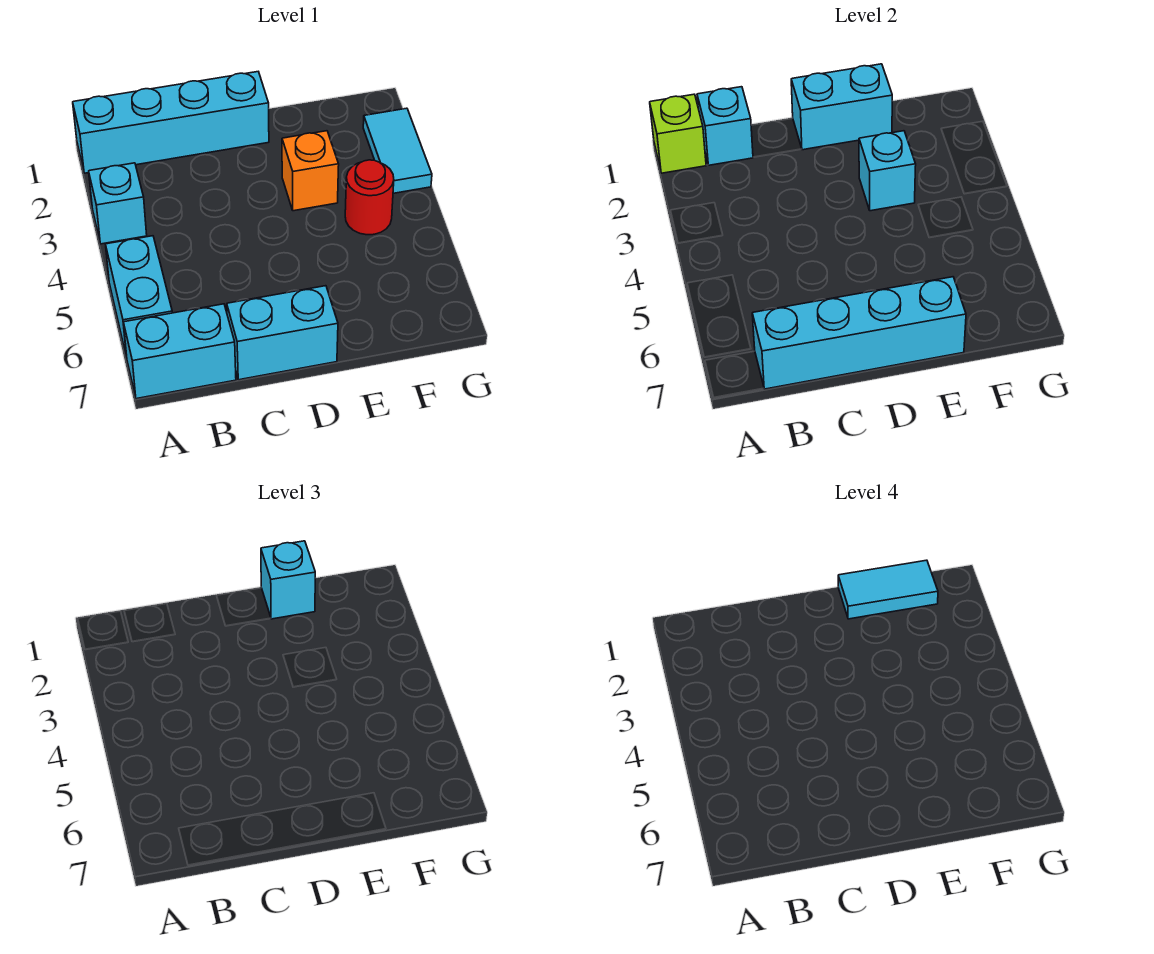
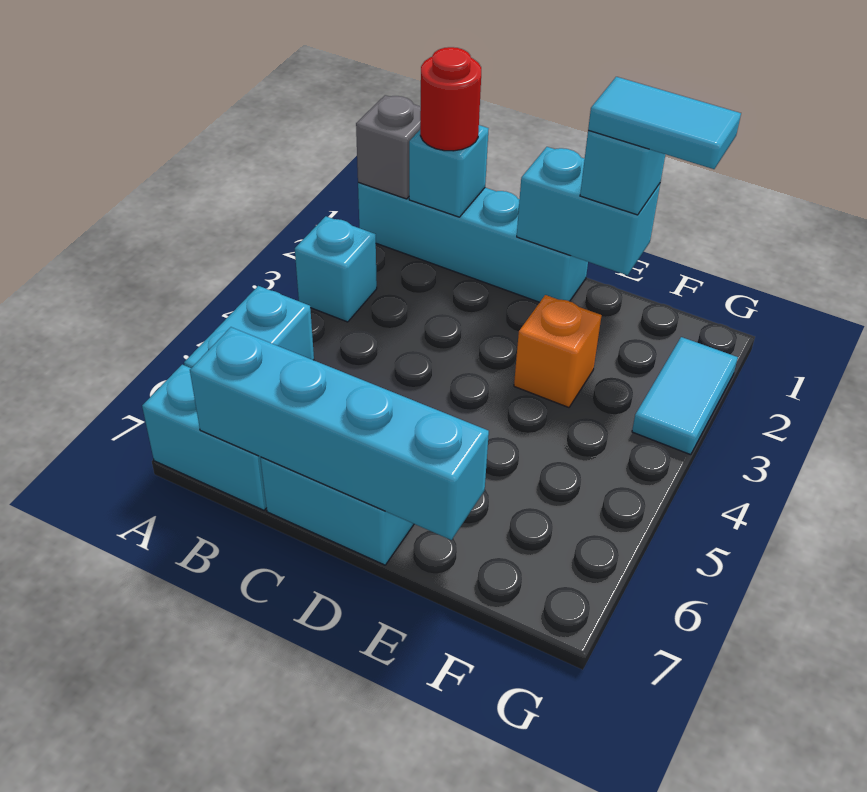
lime brick A1 level 2 -> grey brick A1 level 2
cyan brick E3 level 2 -> none
red round brick F4 level 1 -> red round brick B1 level 3

